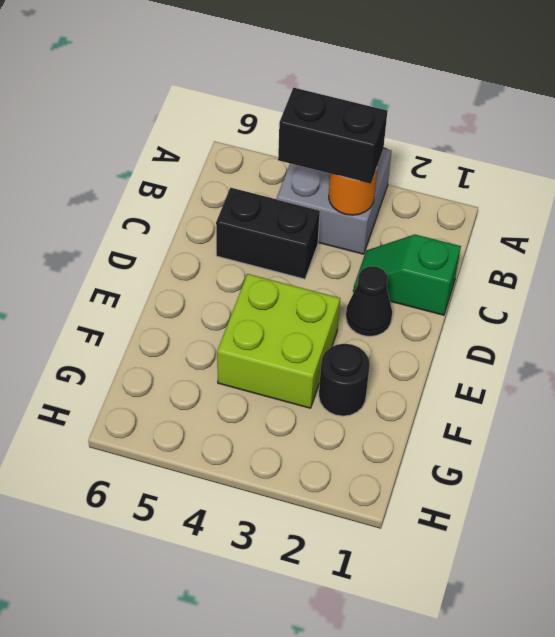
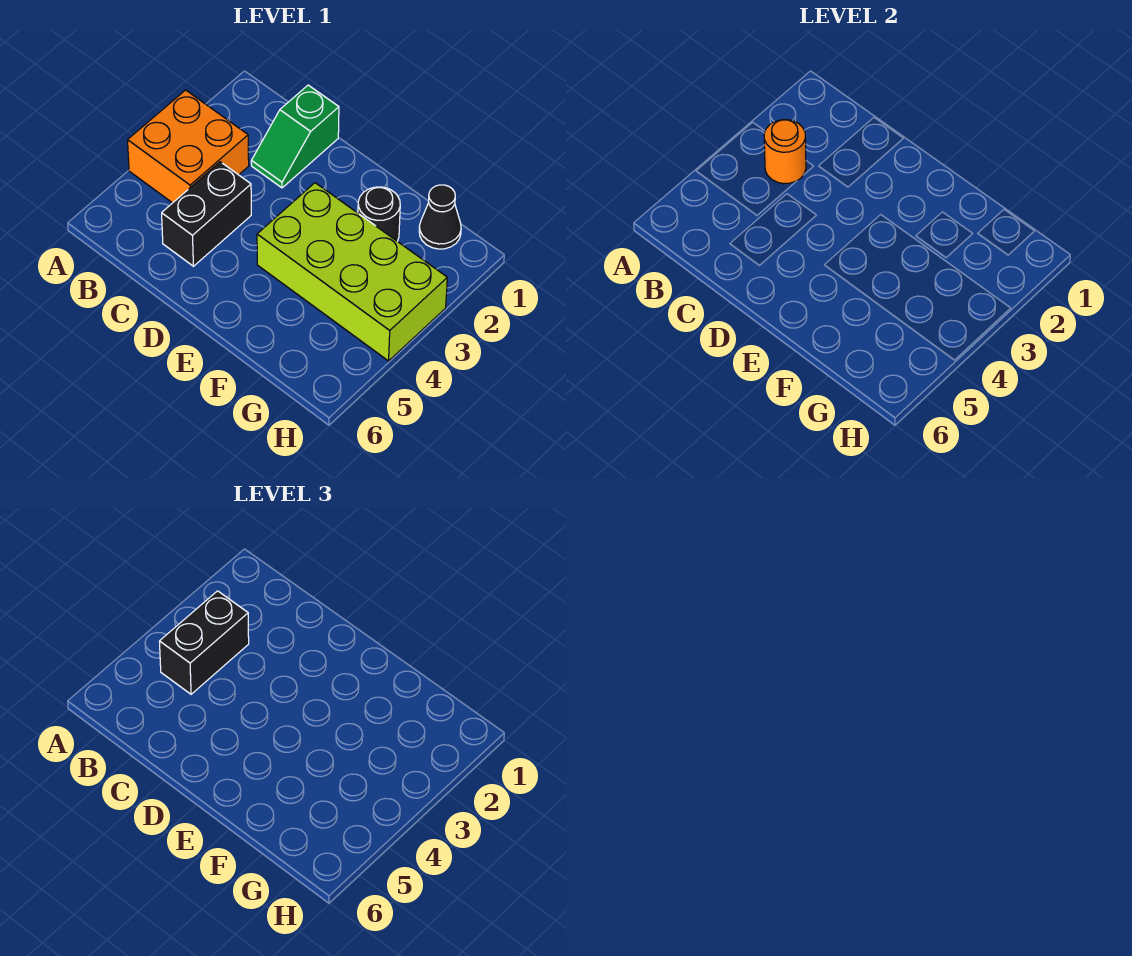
grey brick A3:B4 level 1 -> orange brick A3:B4 level 1
black cone D2 level 1 -> black cone G1 level 1
lime brick E3:F4 level 1 -> lime brick E3:H4 level 1

